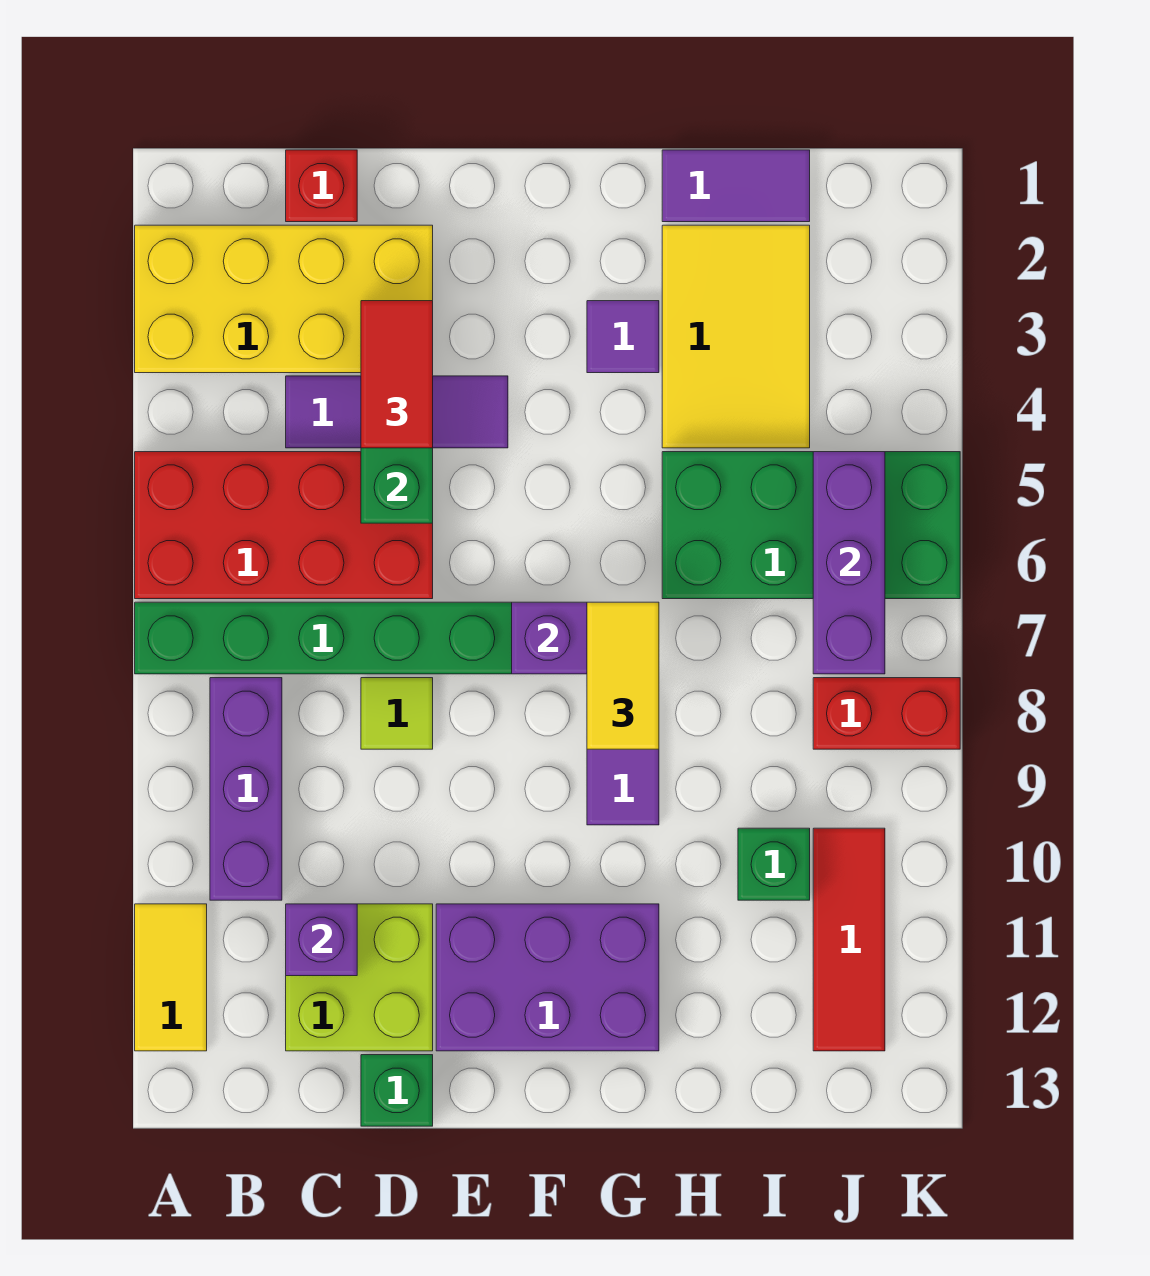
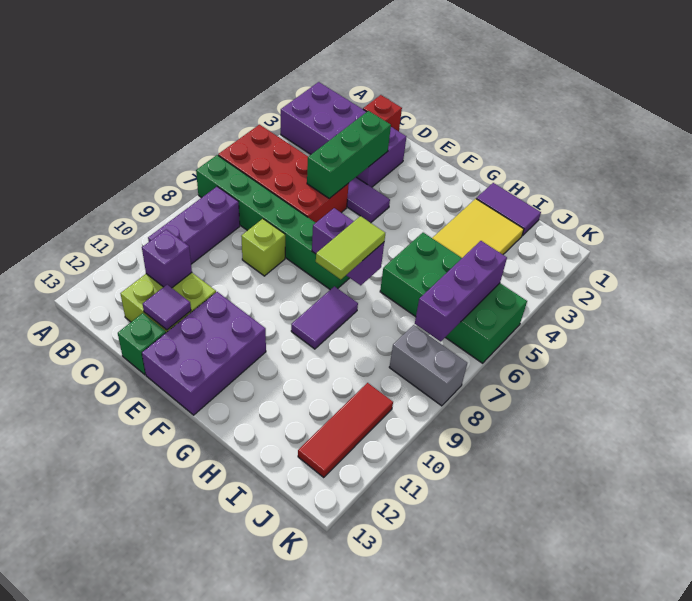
yellow brick A2:D3 level 1 -> purple brick A2:D3 level 1
yellow tile A11:A12 level 1 -> none
red tile D3:D4 level 3 -> none
lime tile D8 level 1 -> lime brick D8 level 1
purple brick E11:G12 level 1 -> purple brick E11:F13 level 1
purple tile G3 level 1 -> purple tile D12 level 2
yellow tile G7:G8 level 3 -> lime tile G7:G8 level 3
green brick I10 level 1 -> none
red brick J8:K8 level 1 -> grey brick J8:K8 level 1

